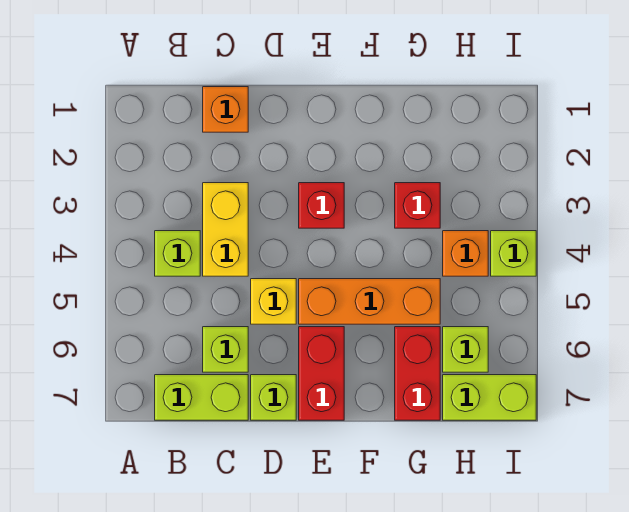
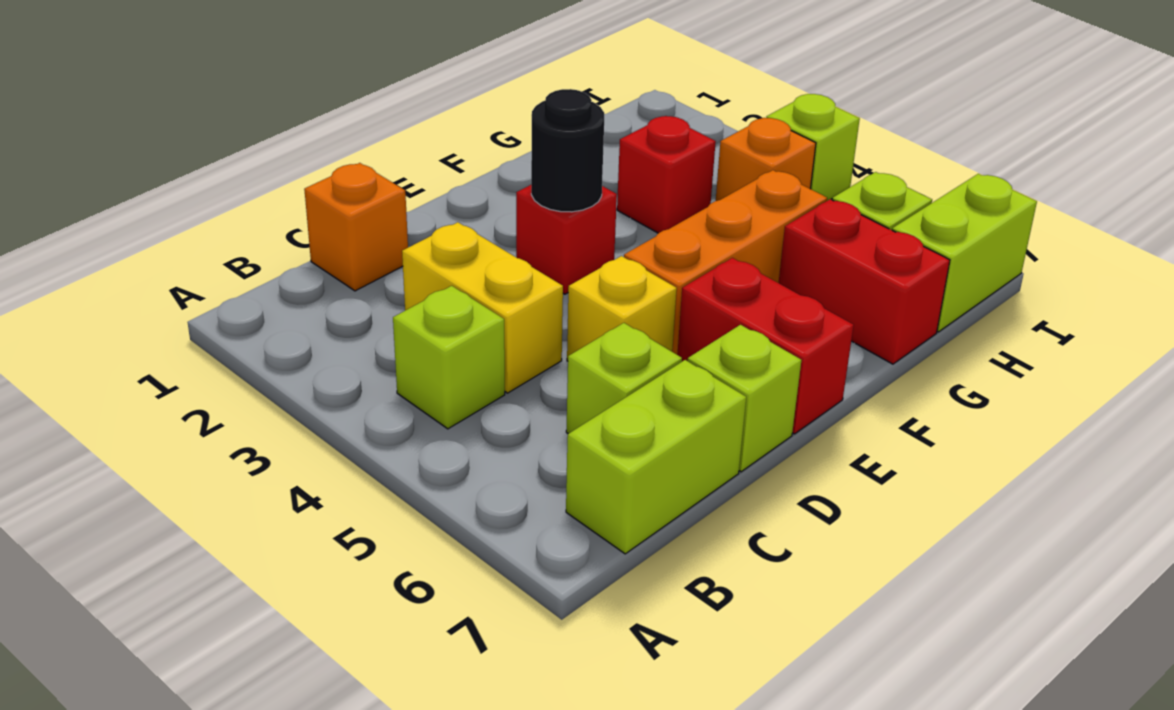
none -> black round brick E3 level 2

